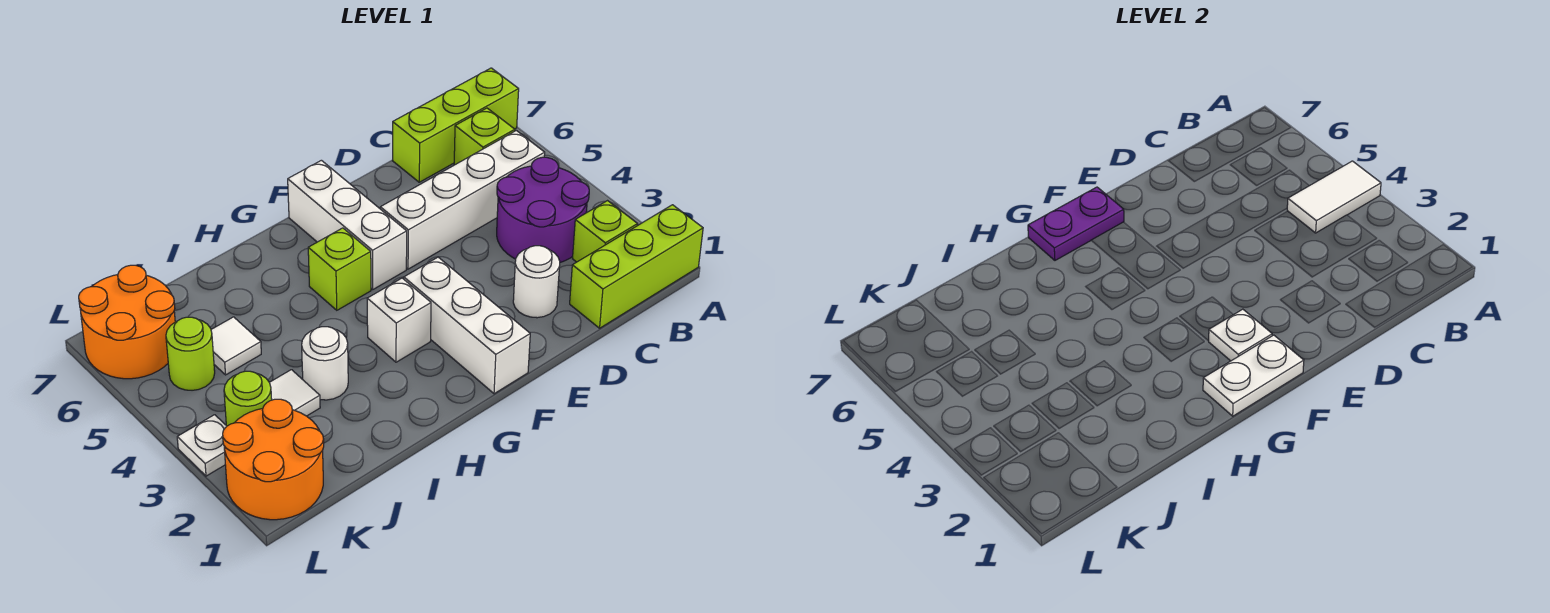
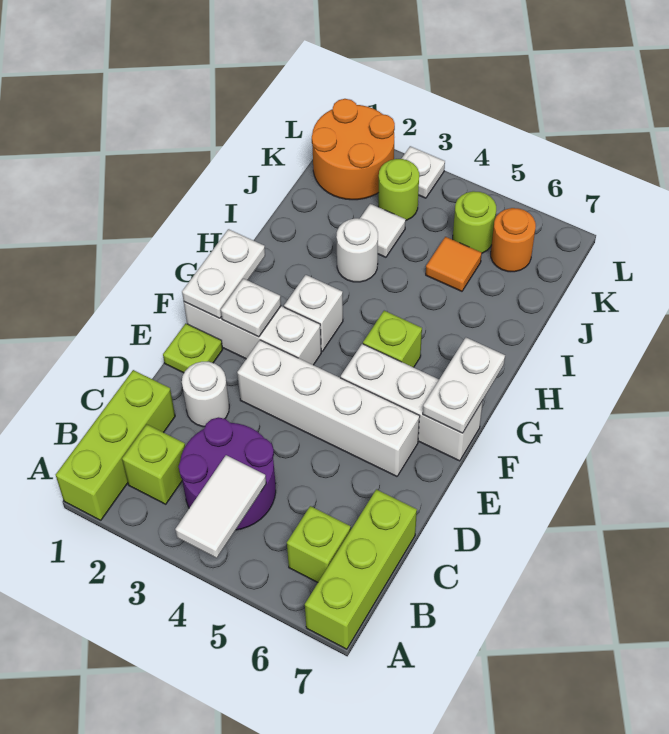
white brick B5:E5 level 1 -> white brick E3:E6 level 1
none -> lime plate E1 level 1
purple plate F7:G7 level 2 -> white plate F7:G7 level 2
white tile J5 level 1 -> orange tile J5 level 1
orange round brick K6:L7 level 1 -> orange round brick K6 level 1

